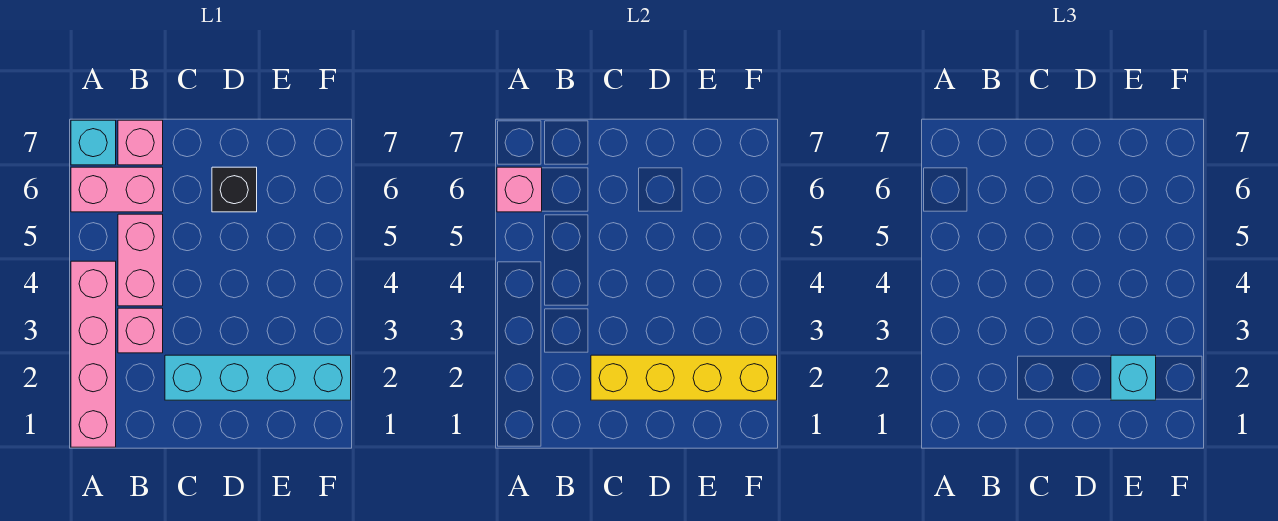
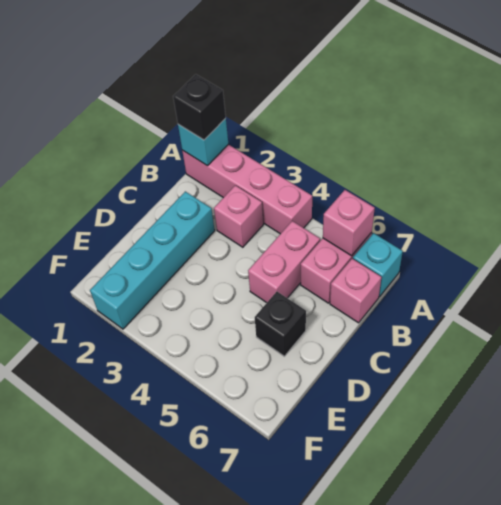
none -> black brick A1 level 3
pink brick B4:B5 level 1 -> pink brick B5:C5 level 1
yellow brick C2:F2 level 2 -> none
cyan brick E2 level 3 -> cyan brick A1 level 2

